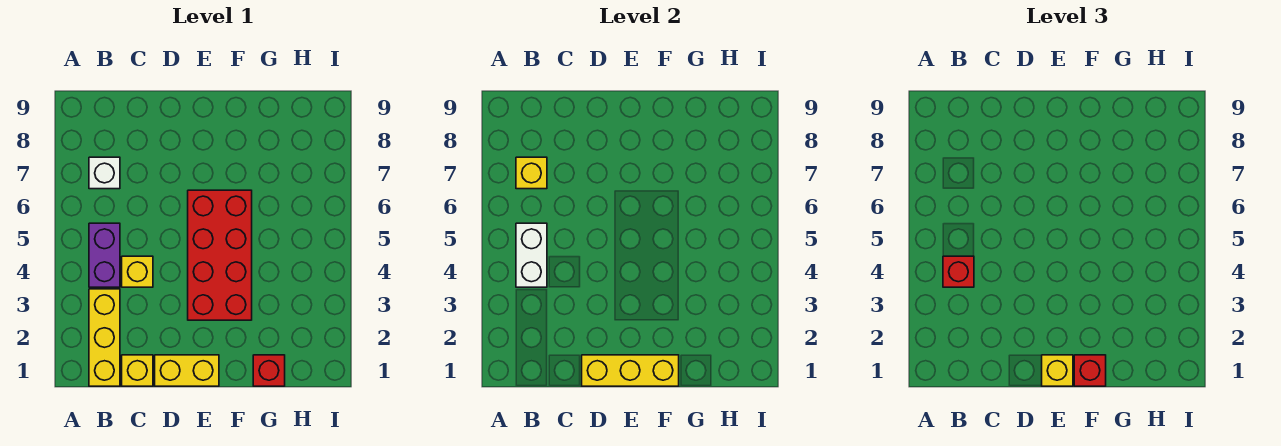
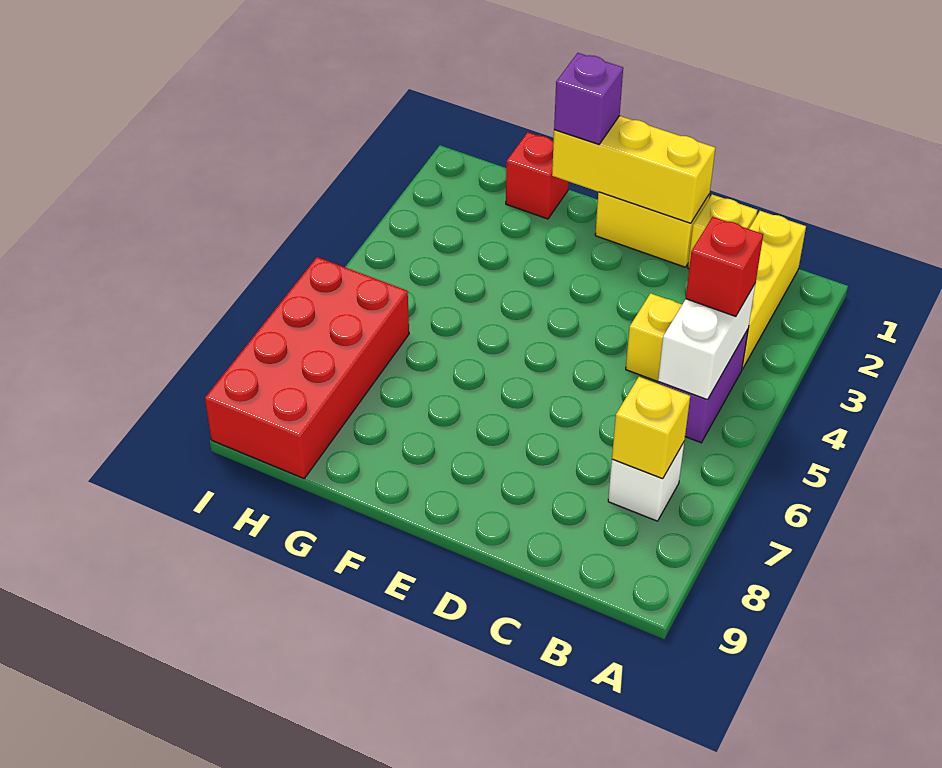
yellow brick E1 level 3 -> none
red brick E3:F6 level 1 -> red brick H6:I9 level 1
red brick F1 level 3 -> purple brick F1 level 3

